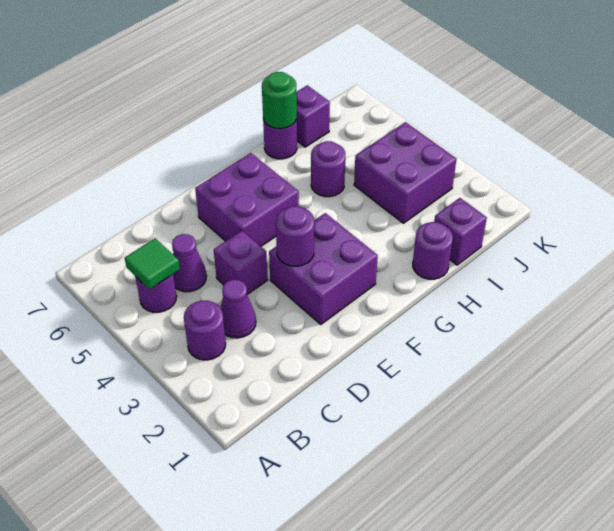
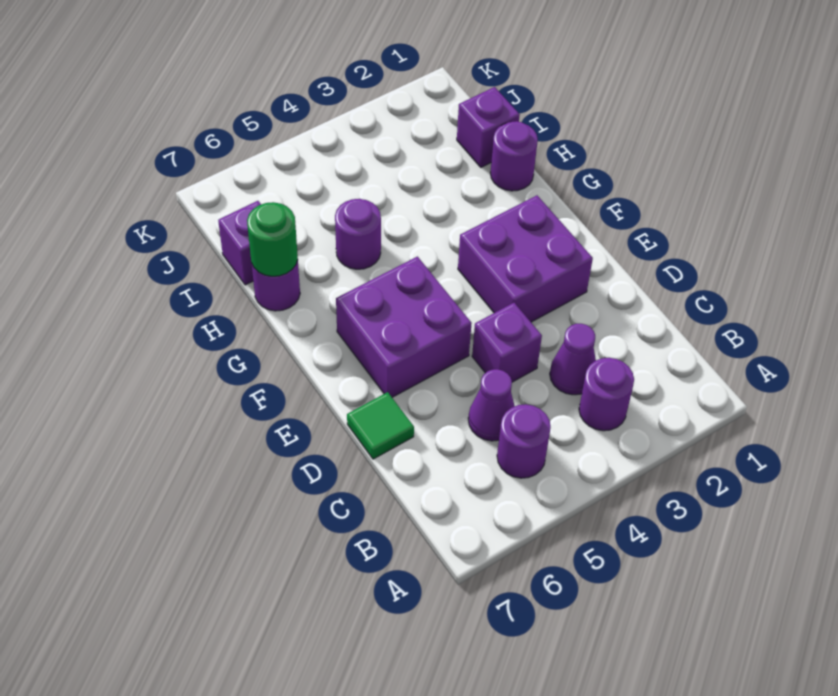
green tile B5 level 2 -> green tile D7 level 1
purple round brick E3 level 2 -> none
purple brick I3:J4 level 1 -> none

